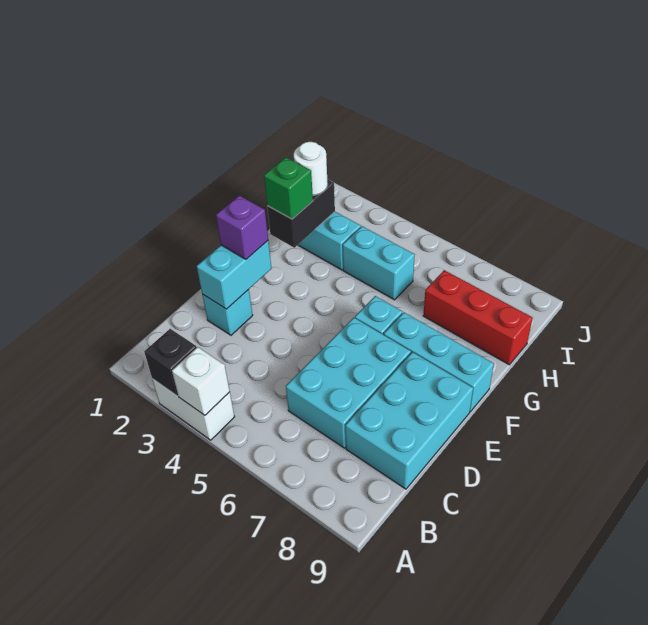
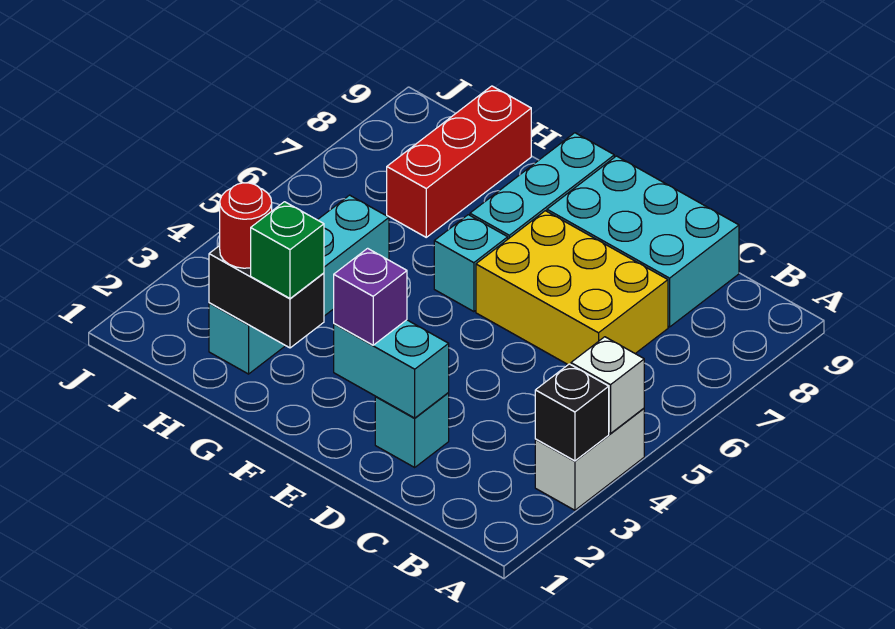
cyan brick C6:E7 level 1 -> yellow brick C6:E7 level 1
white round brick H2 level 3 -> red round brick H2 level 3

